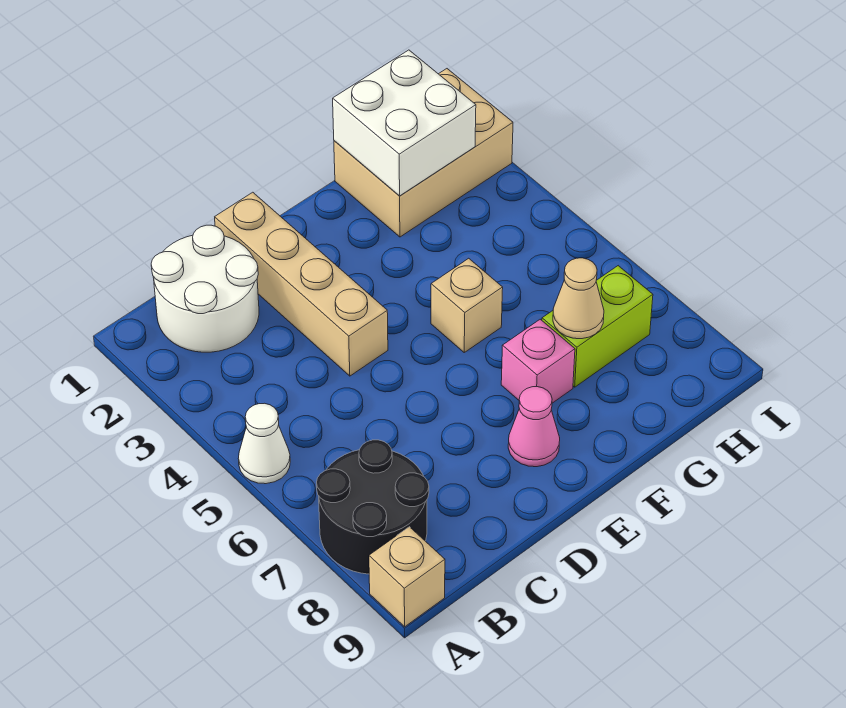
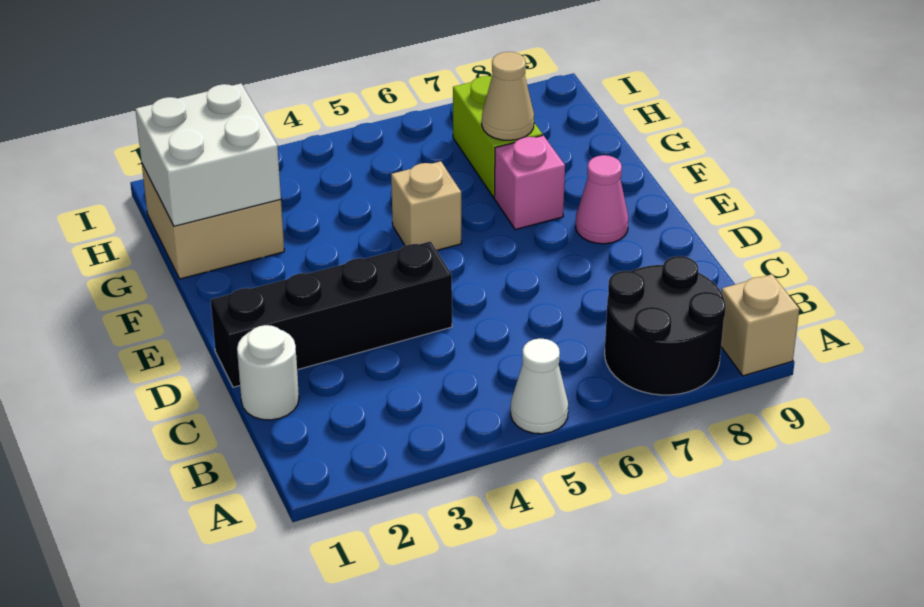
white round brick B1:C2 level 1 -> white round brick C1 level 1
tan brick D1:D4 level 1 -> black brick D1:D4 level 1
tan brick G1:I2 level 1 -> tan brick G1:H2 level 1

